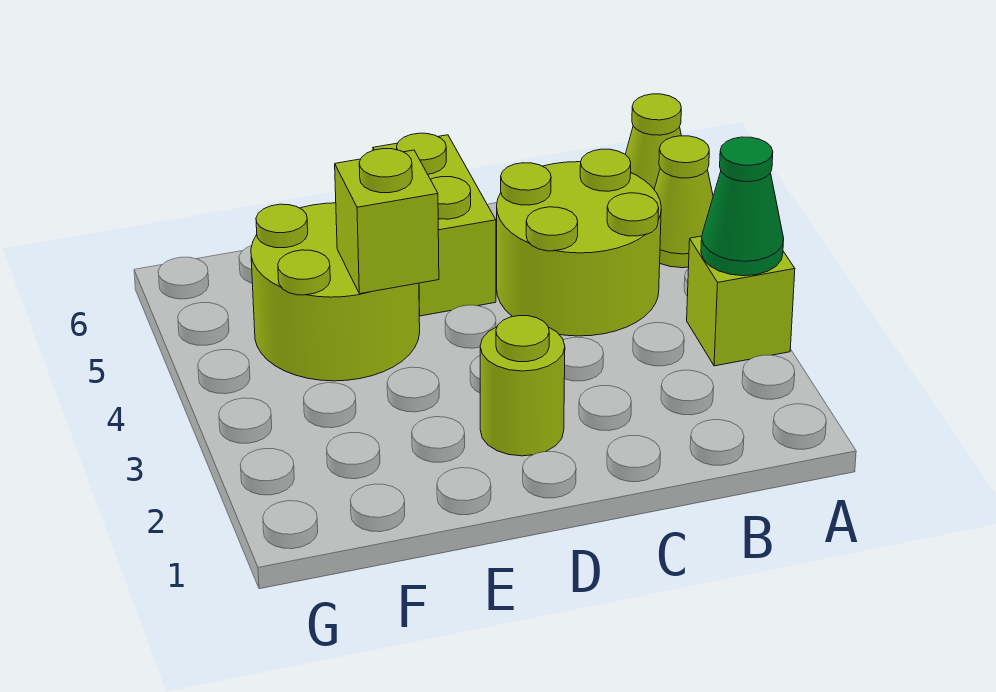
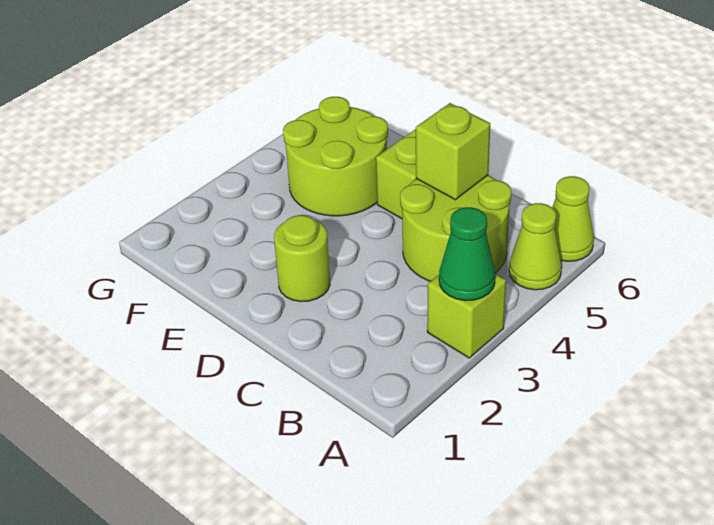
lime brick E4 level 2 -> lime brick C5 level 2

